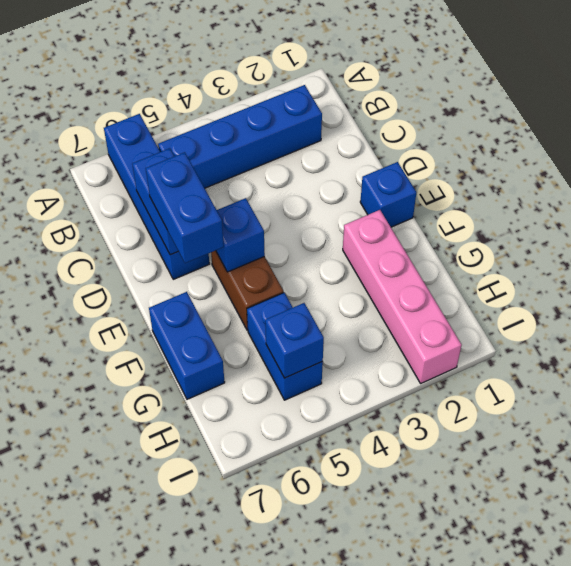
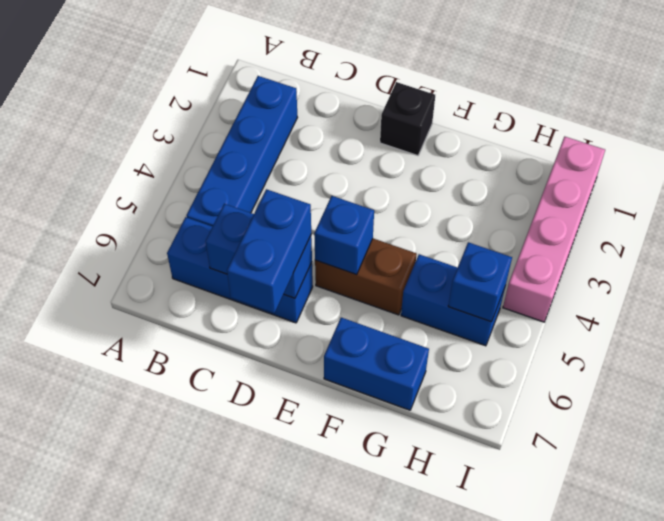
blue brick A6:D6 level 1 -> blue brick B6:D6 level 1
blue brick D6:E6 level 3 -> blue brick D6:D7 level 3
blue brick E1 level 1 -> black brick E1 level 1
pink brick F2:I2 level 1 -> pink brick I1:I4 level 1

